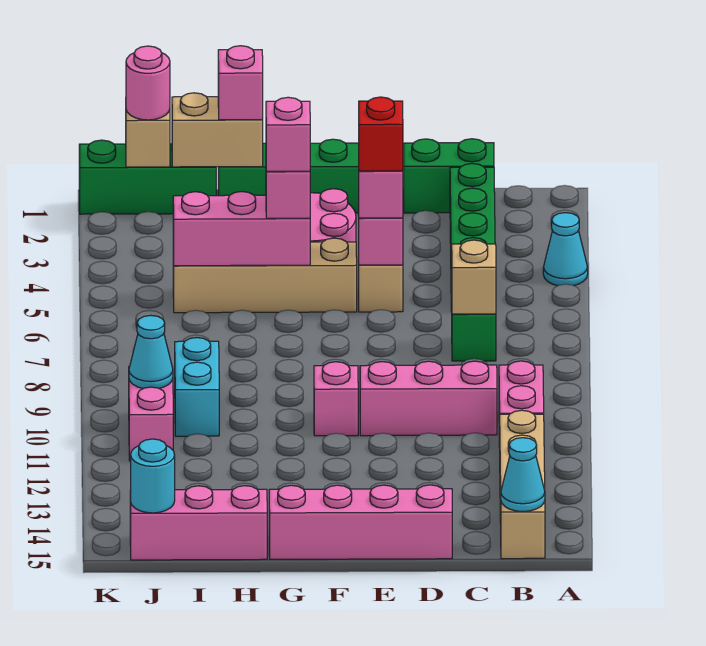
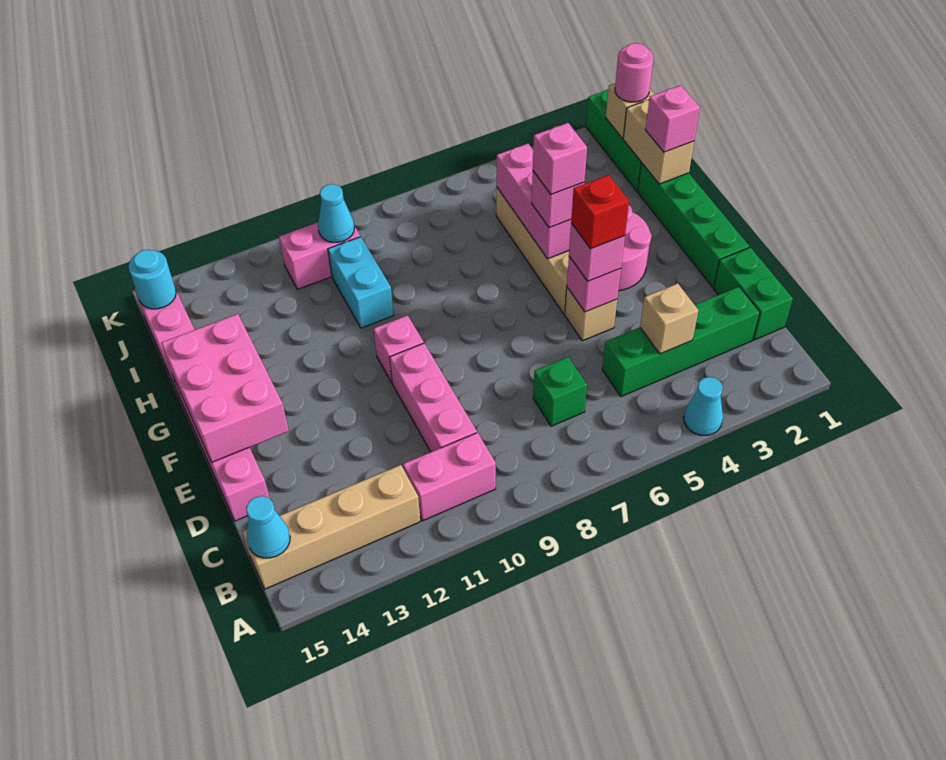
tan brick C7 level 2 -> tan brick C4 level 2
none -> pink brick E14:G15 level 2
cyan brick I9:I10 level 1 -> cyan brick H10:I10 level 1

